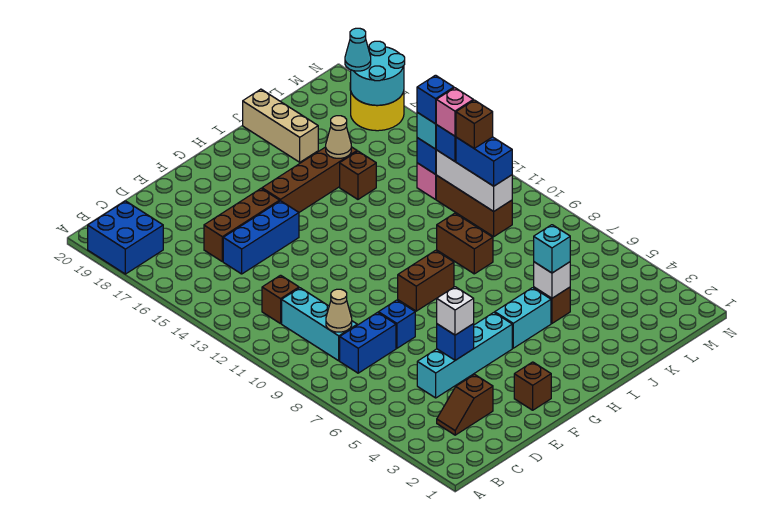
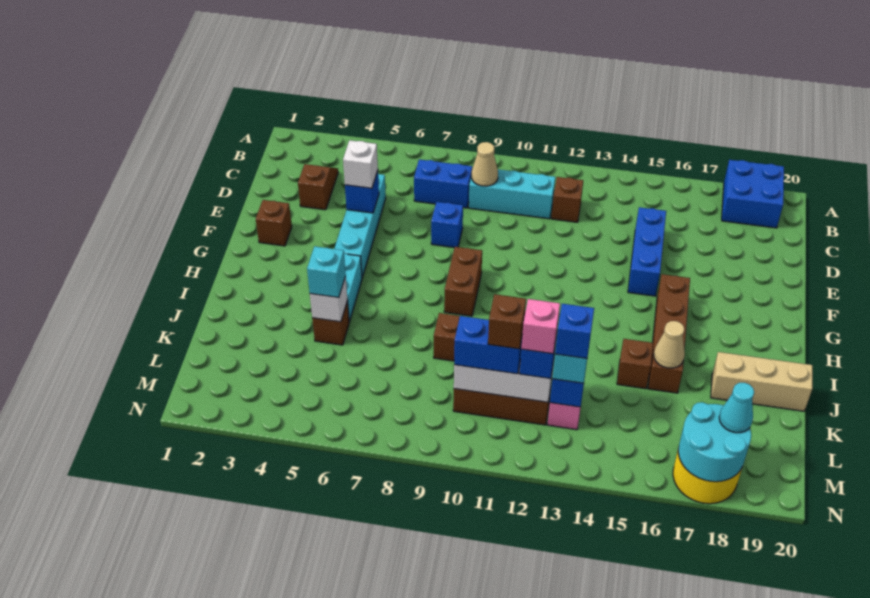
blue brick C8:D8 level 1 -> blue brick C7:C8 level 1
brown brick D16:F16 level 1 -> none

